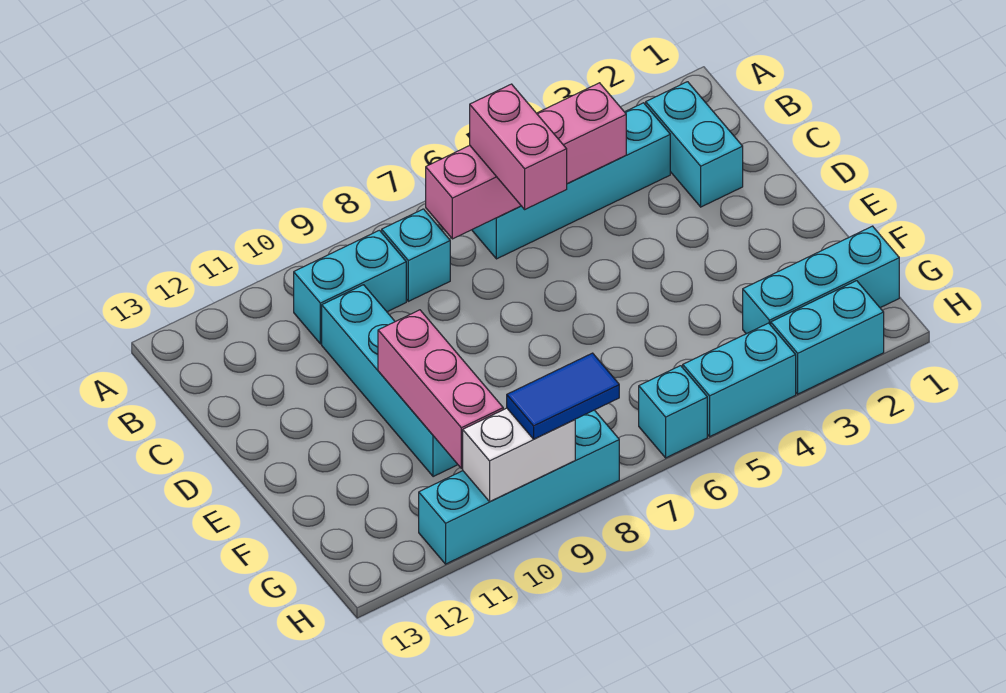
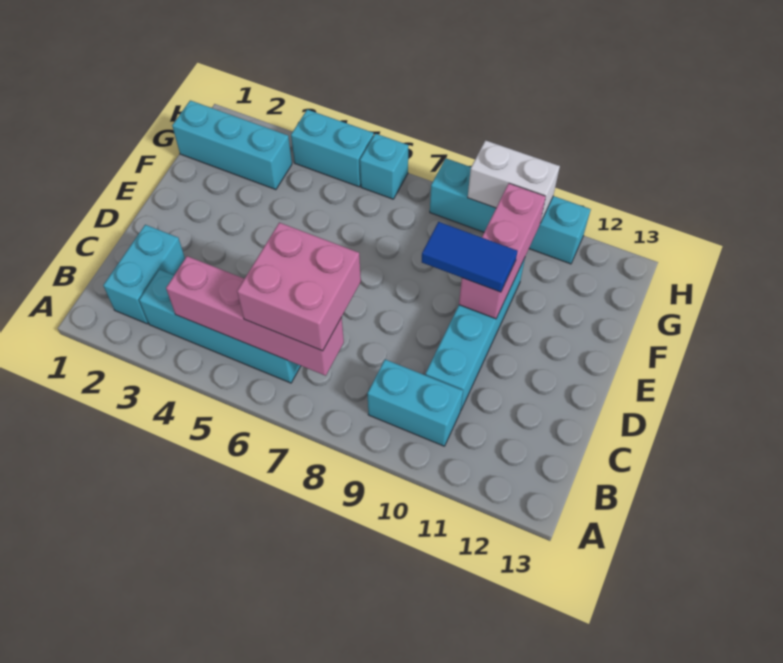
pink brick B6:C6 level 3 -> pink brick B6:C7 level 3
cyan brick B8 level 1 -> none
cyan brick H2:H3 level 1 -> none
blue tile H8:H9 level 3 -> blue tile E9:E10 level 3

